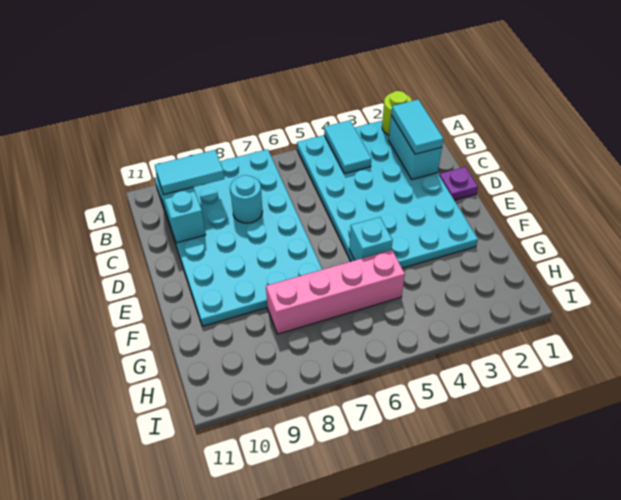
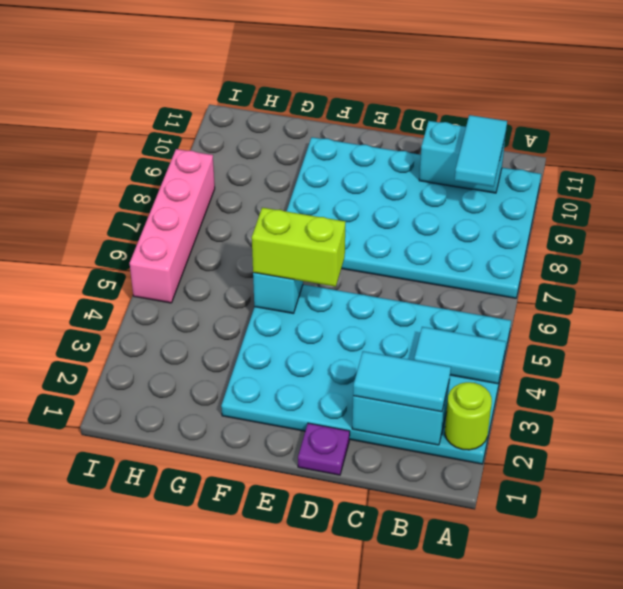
cyan round brick C8 level 2 -> none
none -> lime brick E5:F5 level 3
pink brick G5:G8 level 1 -> pink brick I5:I8 level 1

